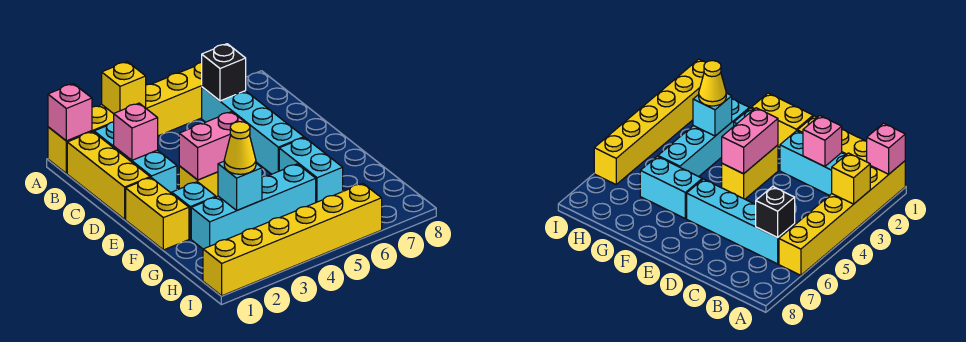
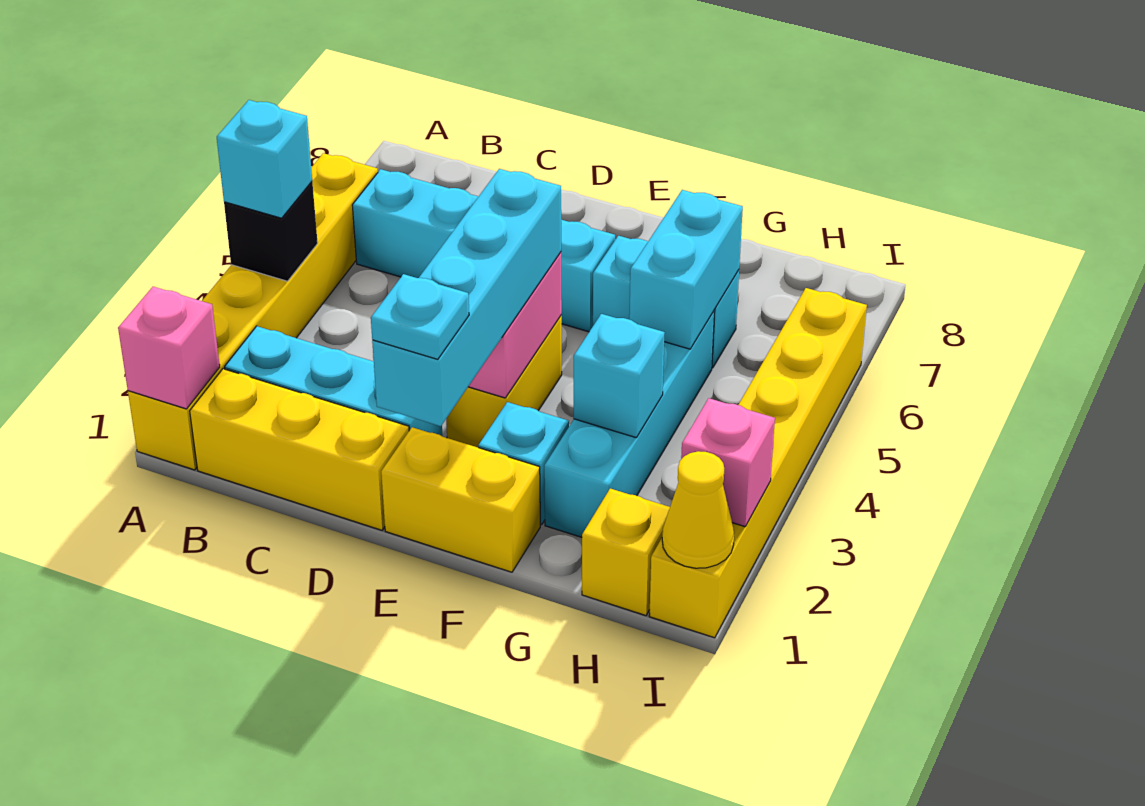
yellow brick A3 level 2 -> yellow brick H1 level 1
none -> cyan brick A4 level 3
black brick B6 level 2 -> black brick A4 level 2
pink brick C2 level 2 -> pink brick I2 level 2
none -> cyan brick E1:E4 level 3
none -> cyan plate E1 level 4
yellow cone G3 level 3 -> yellow cone I1 level 2
none -> cyan brick G5:G6 level 2

